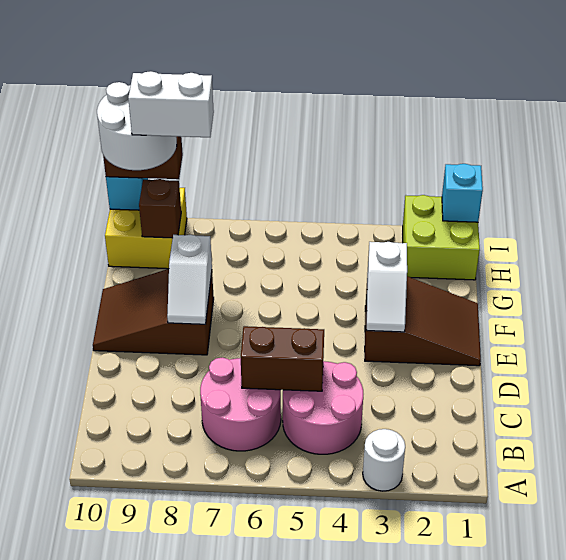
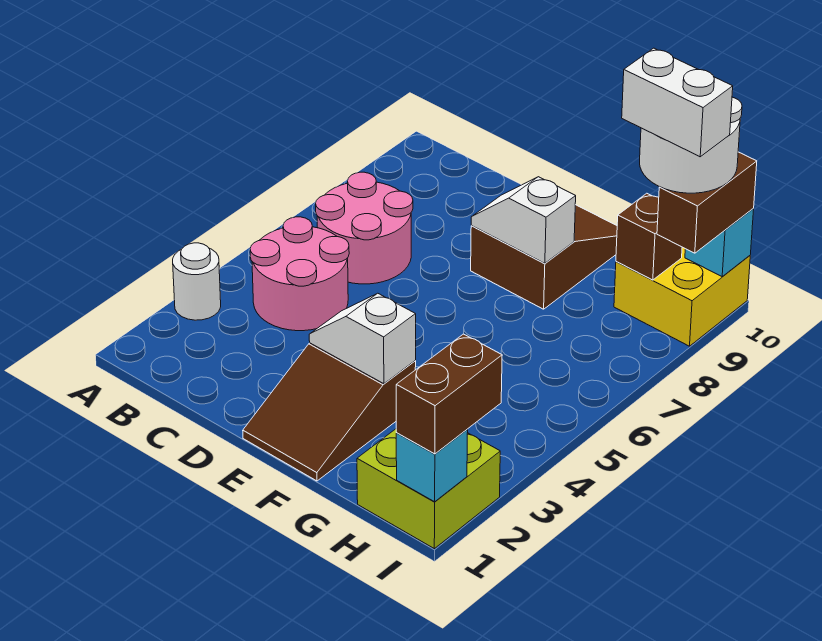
brown brick C5:C6 level 2 -> brown brick I1:I2 level 3
white brick H8:H9 level 5 -> white brick H9:I9 level 5

